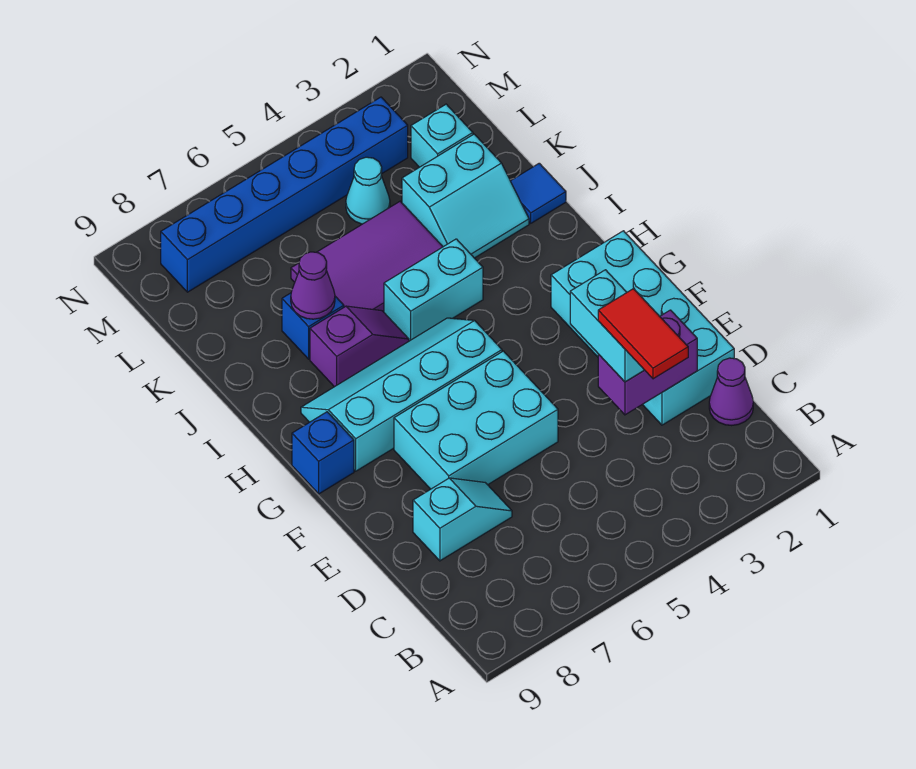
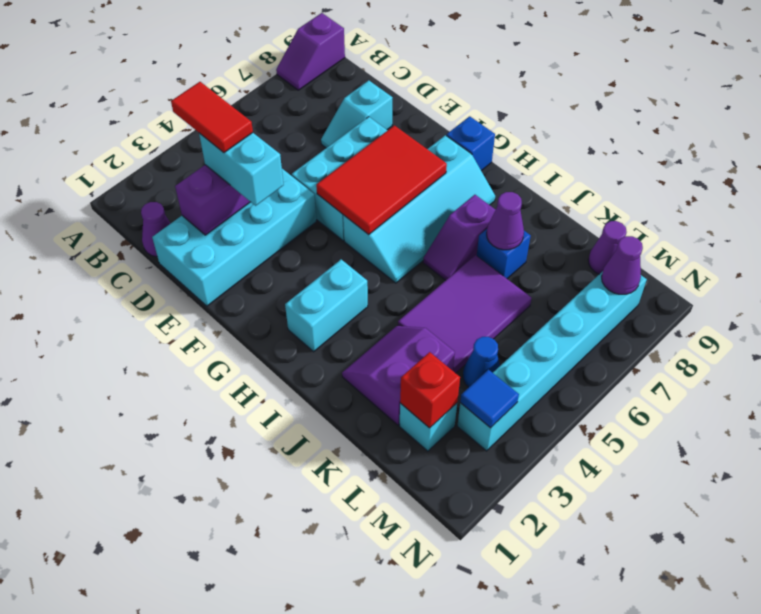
none -> purple slope A8:A9 level 1 top 9
cyan brick D1:G2 level 1 -> cyan brick D1:E4 level 1
none -> red tile F5:G7 level 2
cyan brick I4:I5 level 1 -> cyan brick H2:H3 level 1
blue tile J1 level 1 -> blue tile M3 level 2
cyan slope J2:K3 level 1 top K -> purple slope J2:K3 level 1 top K
none -> red brick L2 level 2
cyan cone L4 level 1 -> blue cone L4 level 1
none -> purple cone L9 level 1
blue brick M3:M8 level 1 -> cyan brick M3:M8 level 1
none -> purple cone M8 level 2

